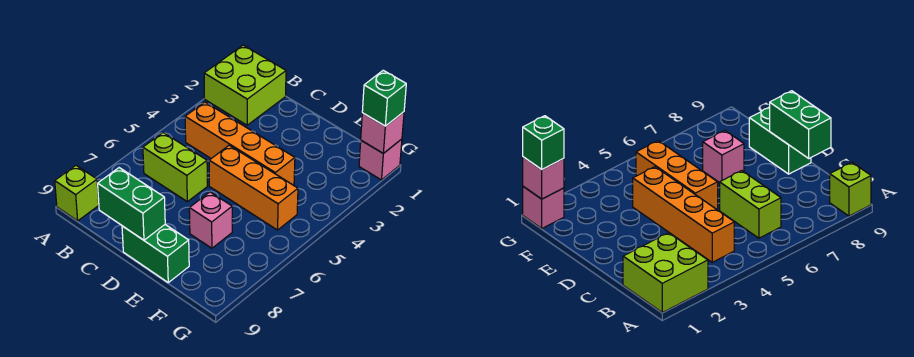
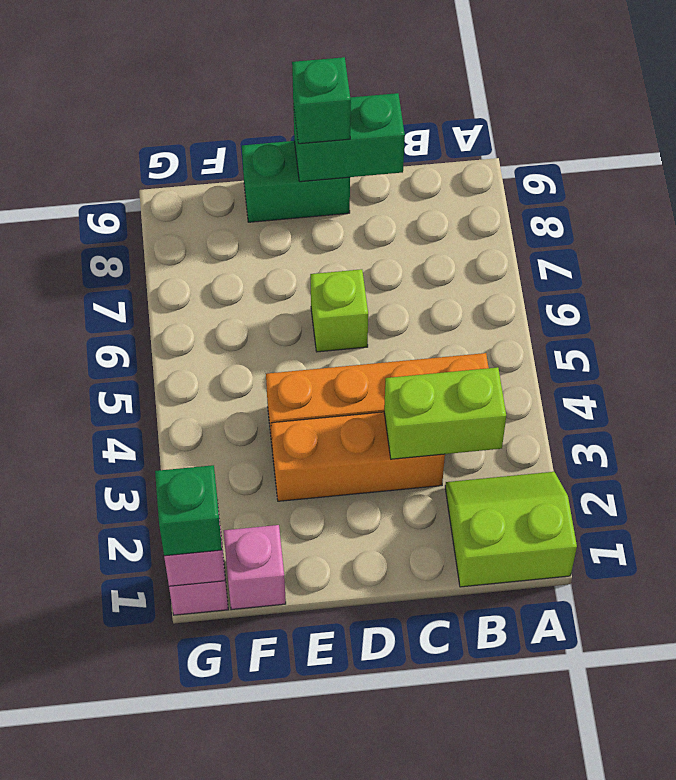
lime brick A1:B2 level 1 -> lime slope A1:B2 level 1 top 1
lime brick A9 level 1 -> lime brick D6 level 1
lime brick B6:C6 level 1 -> lime brick B3:C3 level 2
orange brick D5:F5 level 1 -> orange brick C3:E3 level 1
none -> green brick D9 level 3
pink brick E7 level 1 -> pink brick F1 level 1

